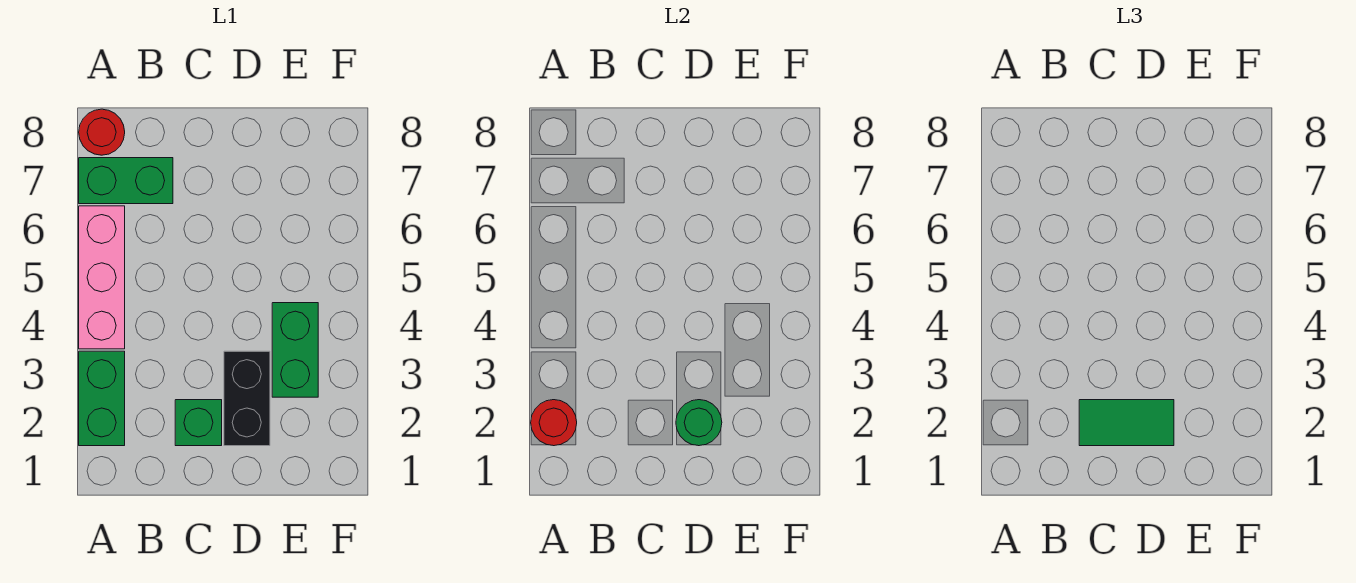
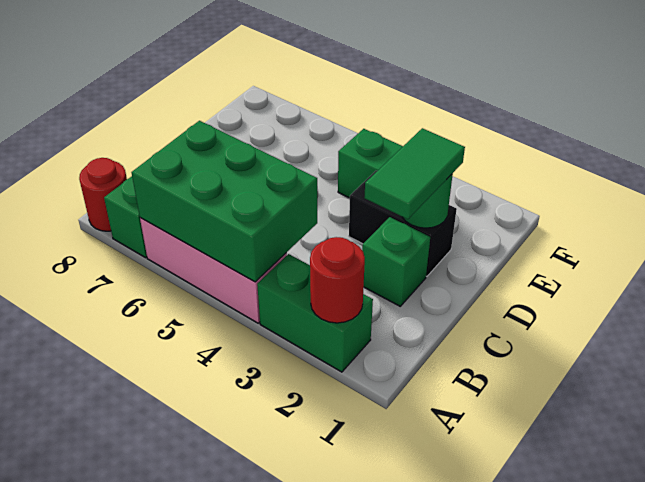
none -> green brick A4:B6 level 2

